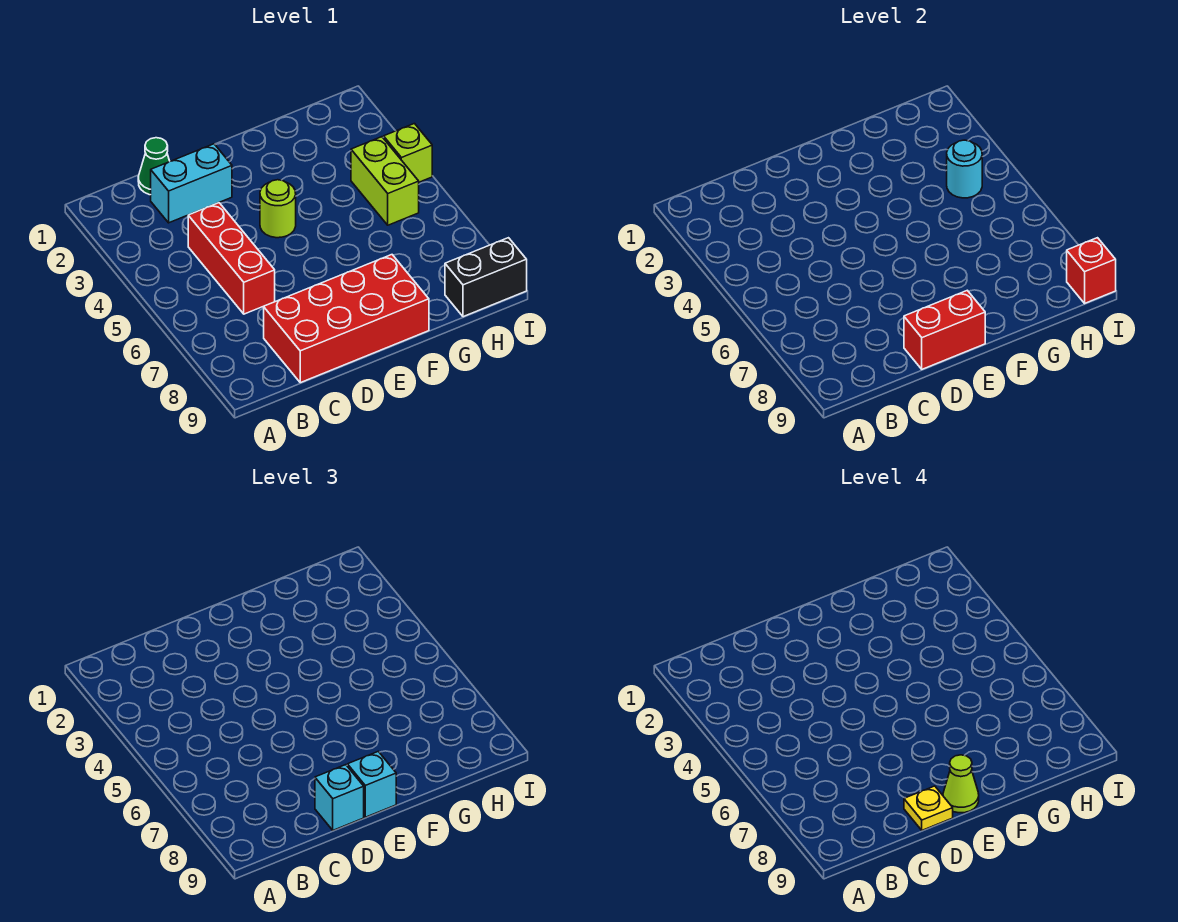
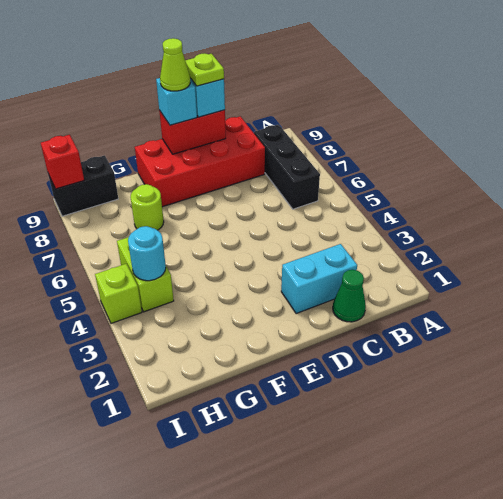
none -> black brick B6:B8 level 1
red brick C4:C6 level 1 -> none
yellow plate D9 level 4 -> lime plate D9 level 4
lime round brick E4 level 1 -> lime round brick G7 level 1

